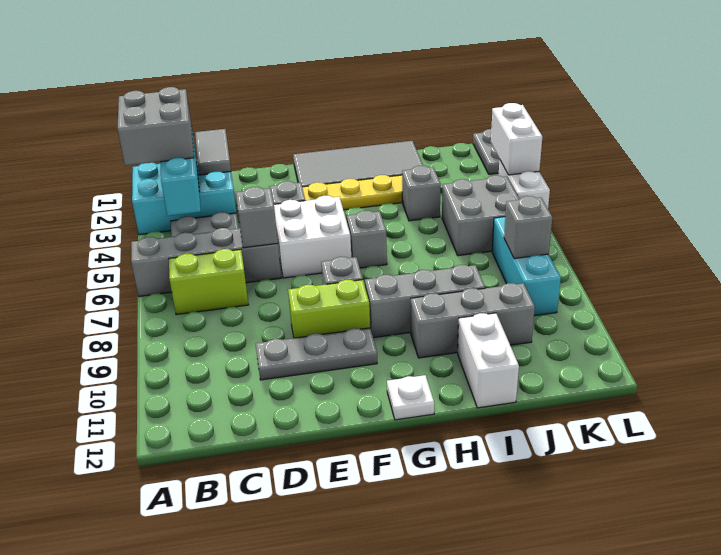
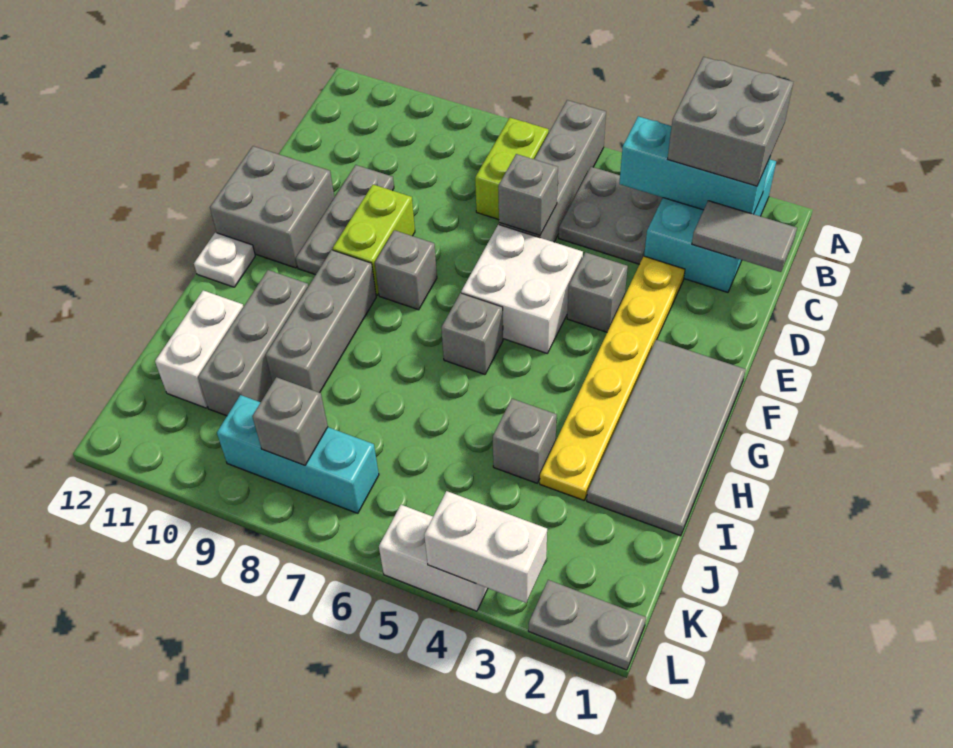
white brick I11:I12 level 1 -> white brick I11:J11 level 1
grey brick J5:K6 level 1 -> grey brick E11:F12 level 1

